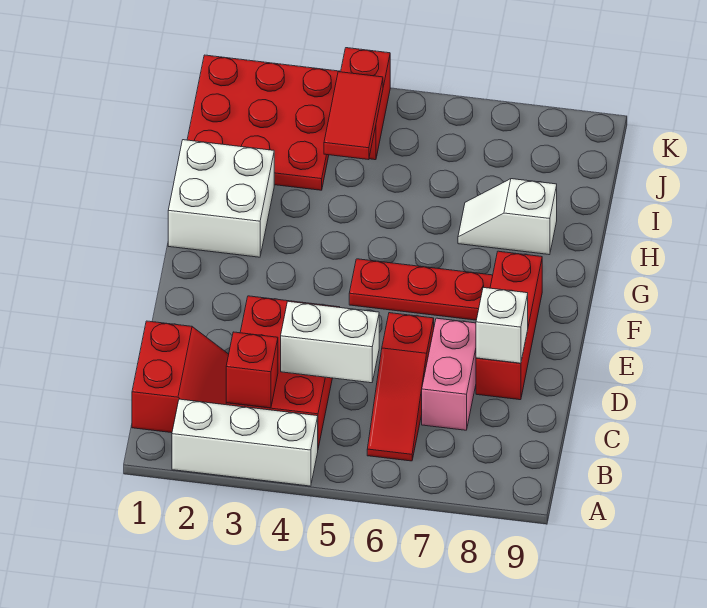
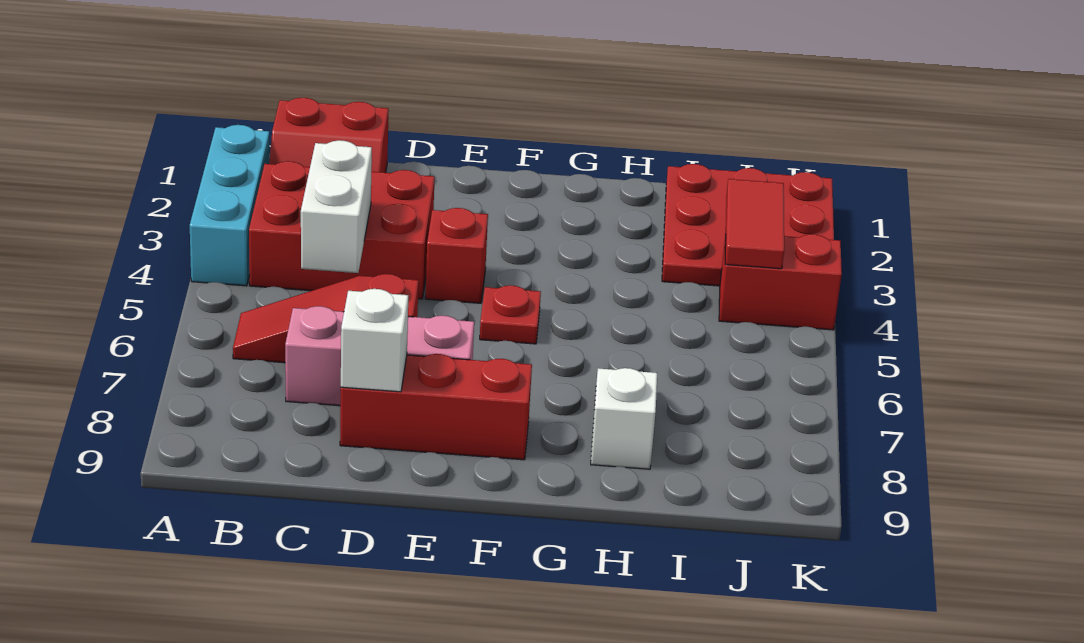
white brick A2:A4 level 1 -> cyan brick A2:A4 level 1
red brick B3 level 2 -> red brick E4 level 1
pink brick C7:D7 level 1 -> pink brick C7:E7 level 1
red plate F5:F7 level 1 -> red plate F5 level 1
white brick G1:H2 level 1 -> none
red tile I4:J4 level 2 -> red tile J3:J4 level 2

